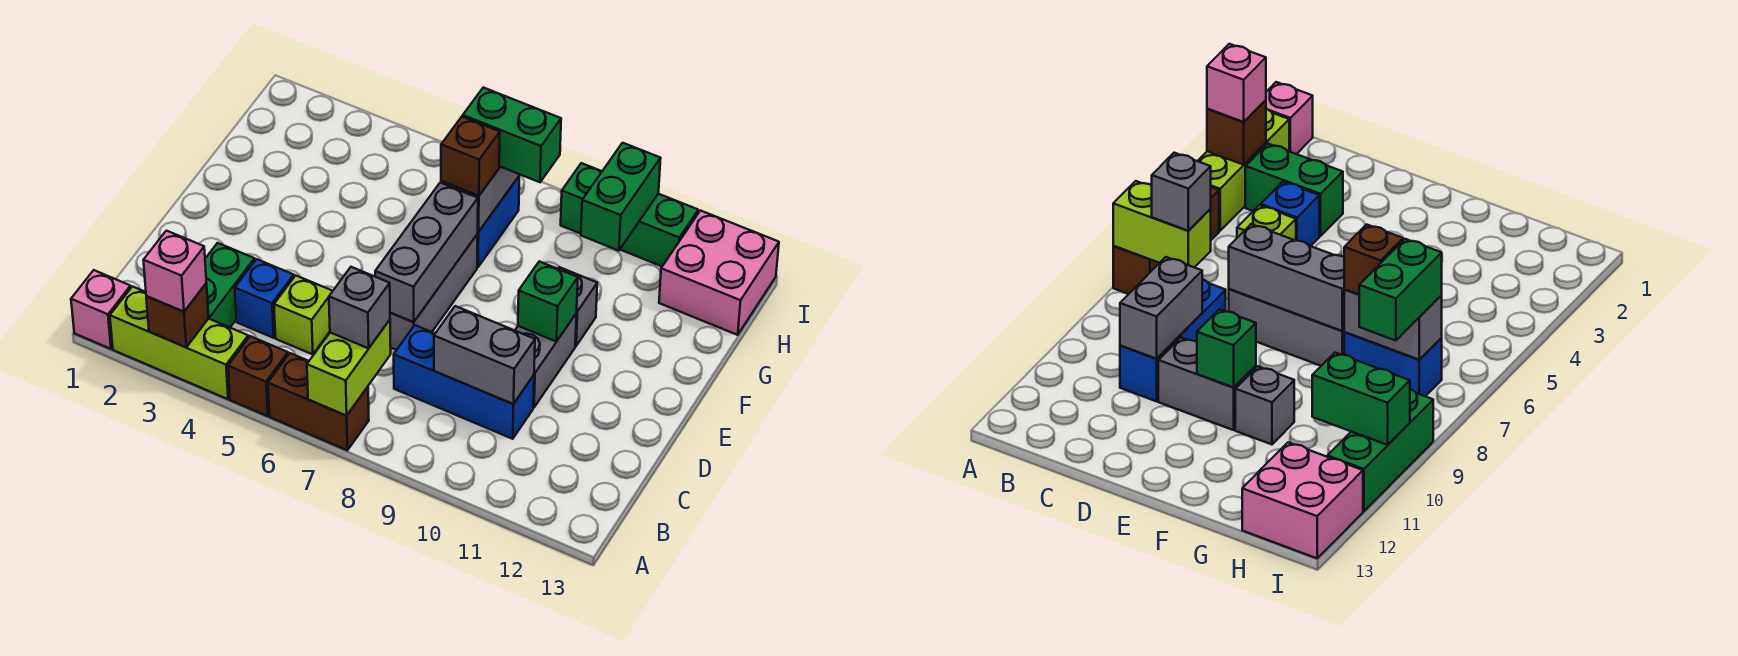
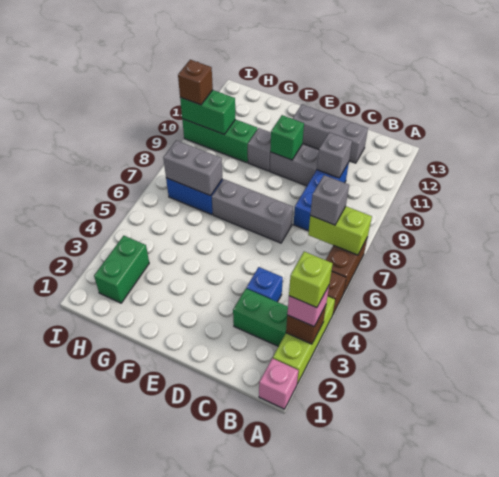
lime brick C5 level 1 -> lime brick A3 level 4
grey brick C9:C10 level 2 -> grey brick C10 level 2
grey brick D7:F7 level 2 -> grey brick C12:E12 level 1
brown brick G7 level 3 -> brown brick I10 level 3
green brick H7:H8 level 3 -> green brick H2:H3 level 1
pink brick H12:I13 level 1 -> none
green brick I9:I11 level 1 -> green brick G10:I10 level 1

